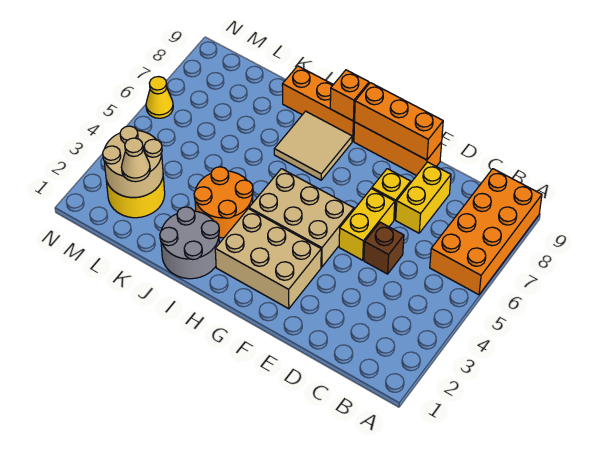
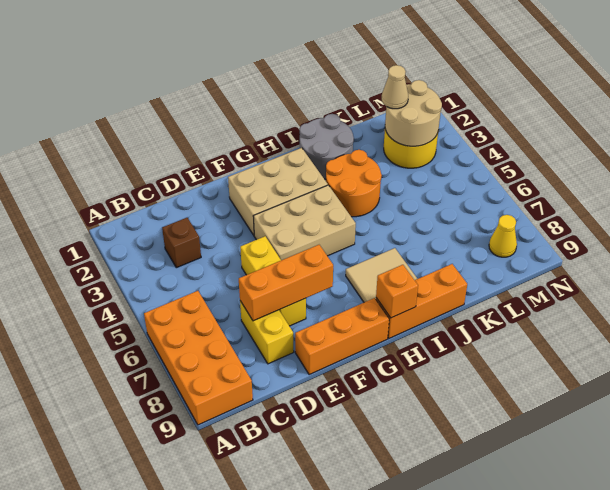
brown brick D5 level 1 -> brown brick C3 level 1
orange brick E9:G9 level 2 -> orange brick D7:F7 level 2
yellow cone N6 level 1 -> yellow cone M8 level 1

